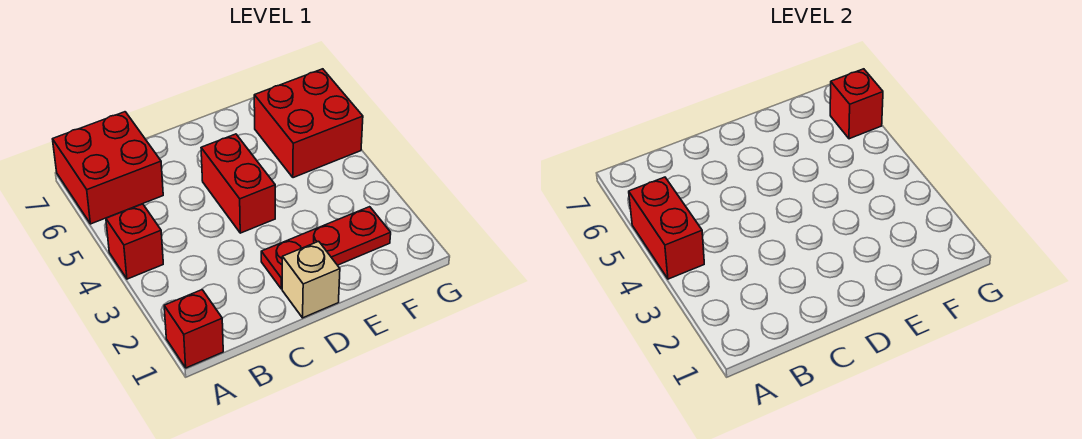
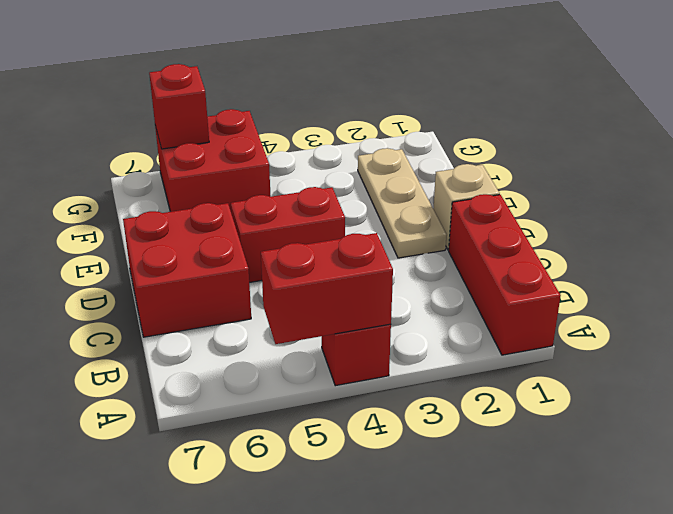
red brick A1 level 1 -> red brick A1:C1 level 1
red brick A6:B7 level 1 -> red brick C6:D7 level 1
red plate D2:F2 level 1 -> tan plate D2:F2 level 1

